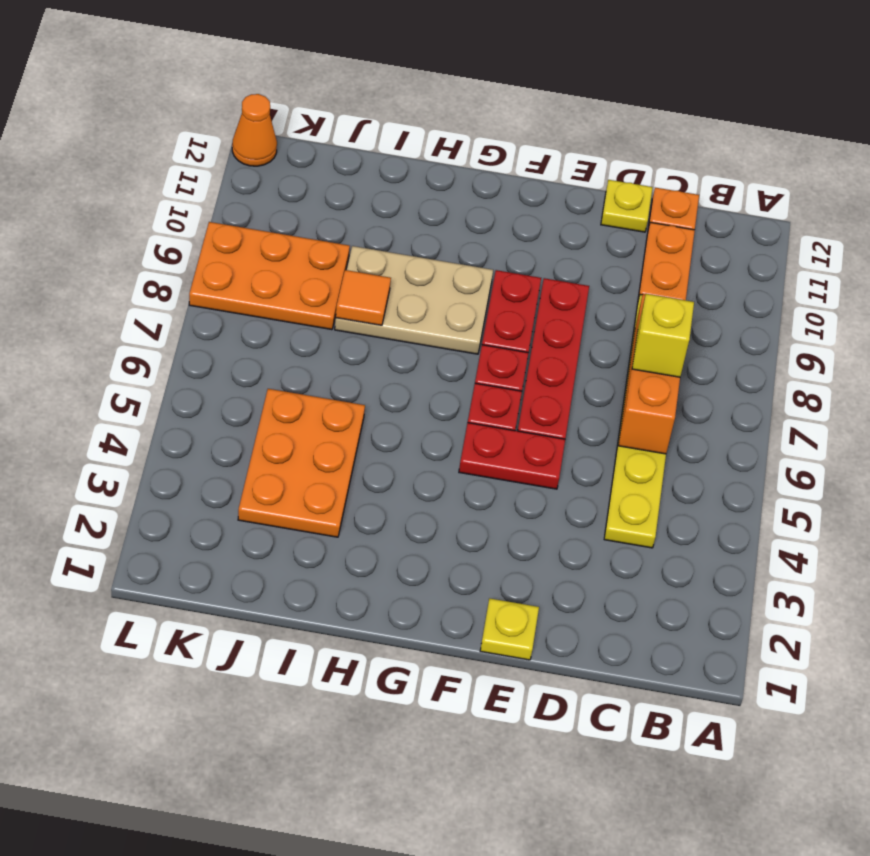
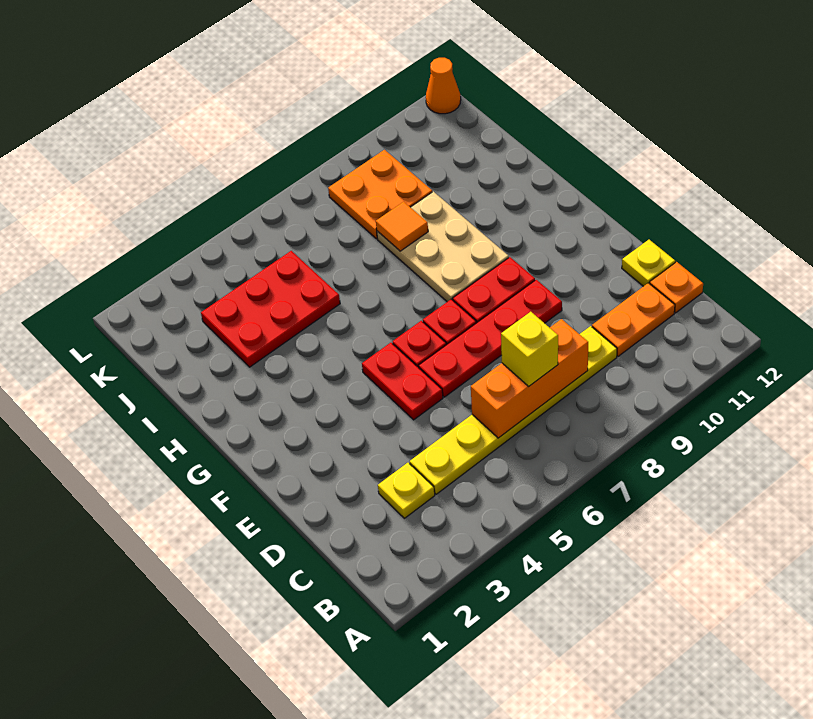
yellow plate E1 level 1 -> yellow plate C3 level 1
orange plate I3:J5 level 1 -> red plate I3:J5 level 1
orange plate J8:L9 level 1 -> orange plate J8:K9 level 1

